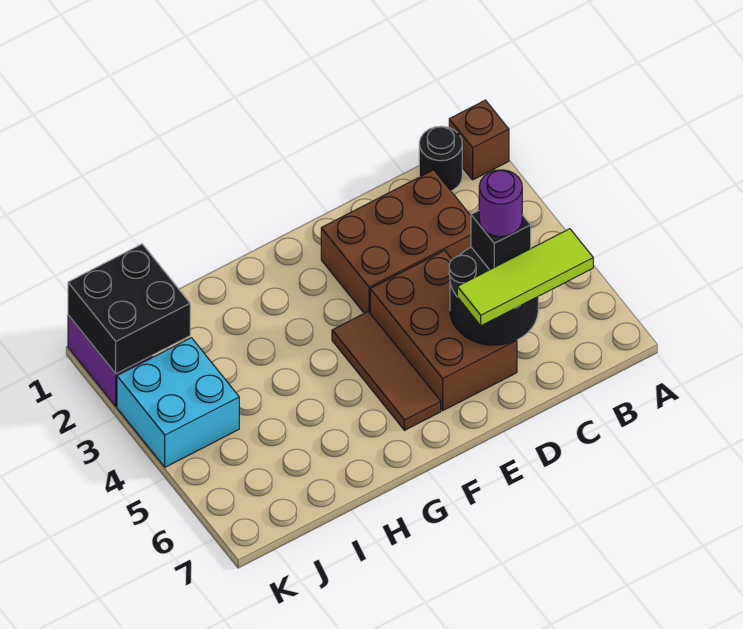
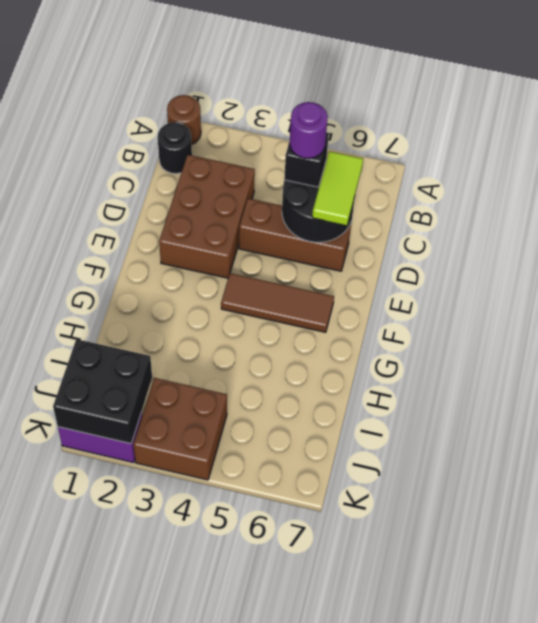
brown brick A1 level 1 -> brown round brick A1 level 1
lime tile B6:D6 level 3 -> lime tile C6:D6 level 3
brown brick D4:E6 level 1 -> brown brick D4:D6 level 1
cyan brick J3:K4 level 1 -> brown brick J3:K4 level 1

